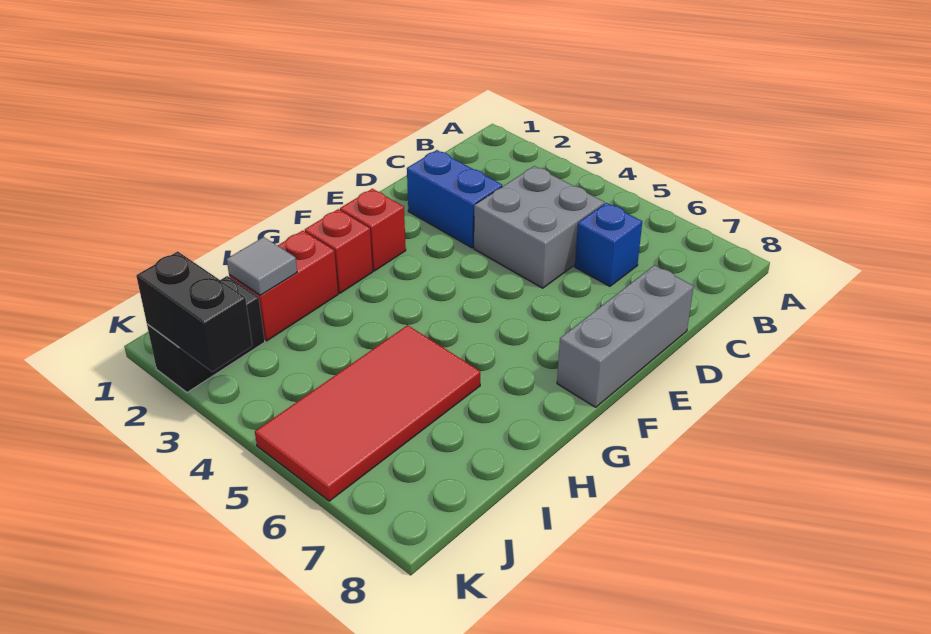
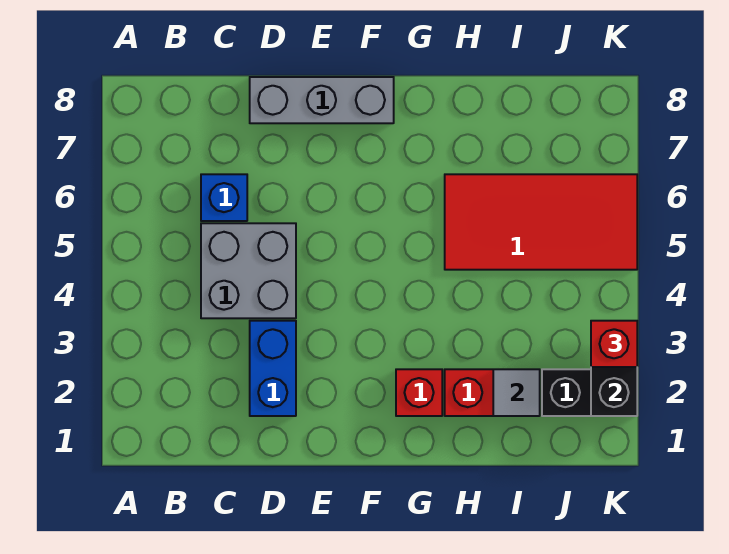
red brick F2 level 1 -> red brick K3 level 3

